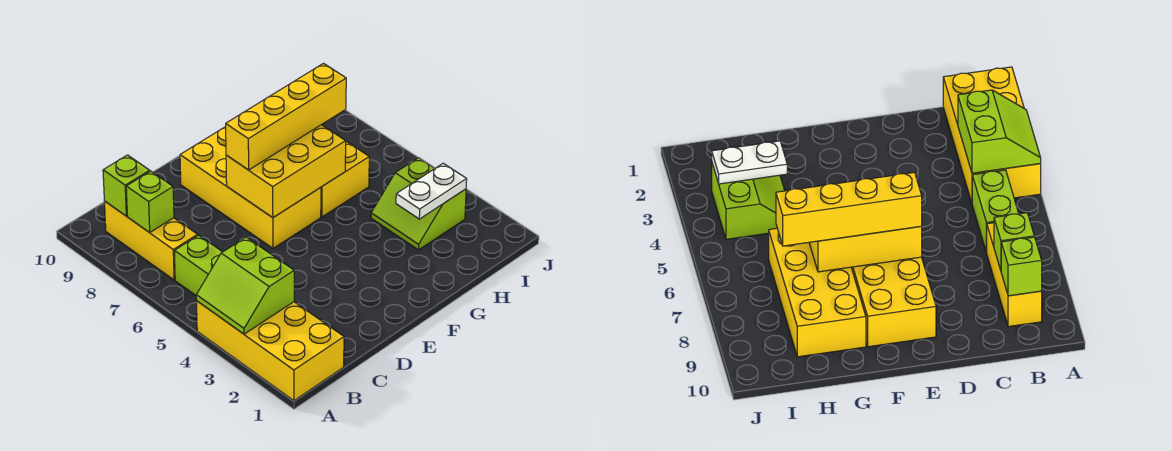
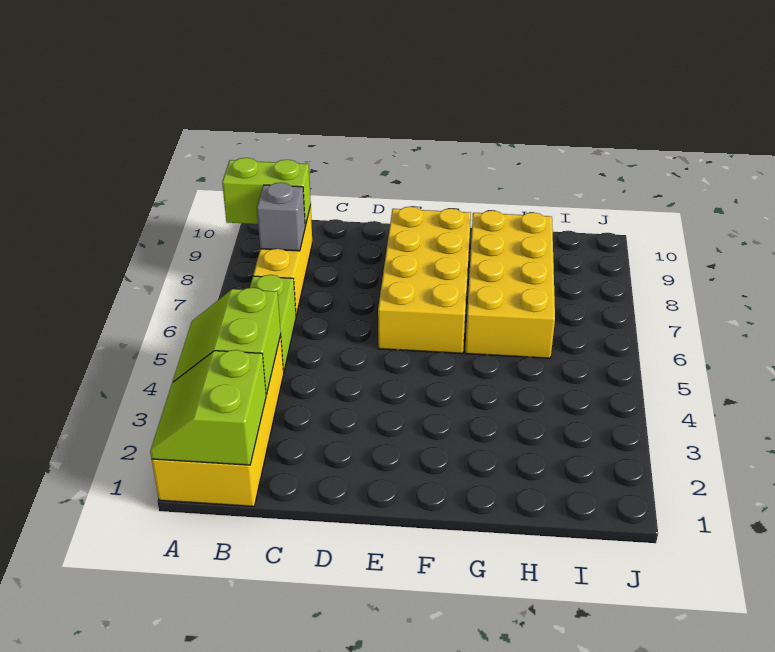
lime brick B8 level 2 -> grey brick B8 level 2
lime brick B9 level 2 -> lime brick A9:B9 level 2
yellow brick E6:G7 level 2 -> none
yellow brick E7:H7 level 3 -> none
lime slope H3:I4 level 1 top I -> lime slope A1:B2 level 2 top B
white plate H3:I3 level 2 -> none

